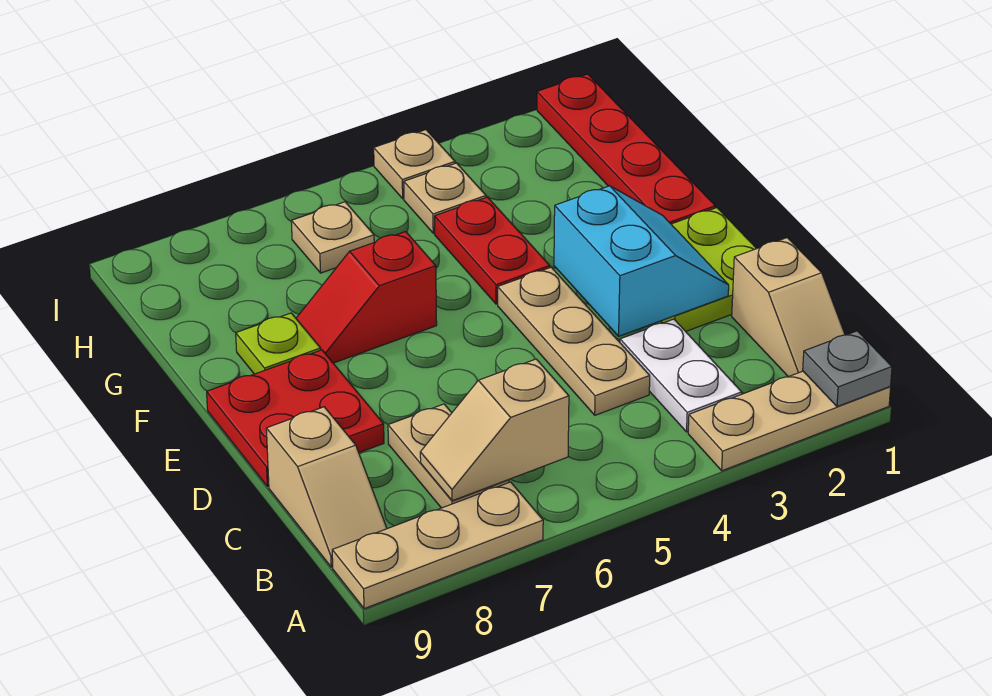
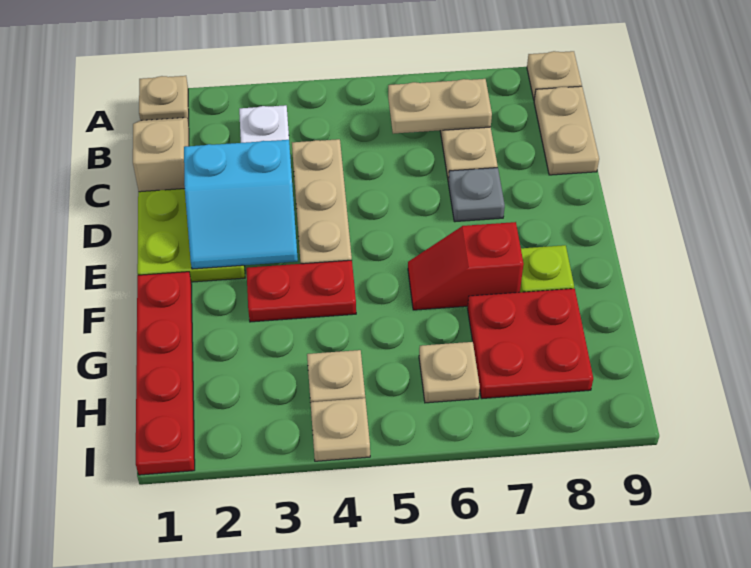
tan plate A1:A3 level 1 -> tan plate A1 level 1
grey plate A1 level 2 -> grey plate D7 level 1
tan plate A7:A9 level 1 -> tan plate A9 level 1
tan slope B6:B7 level 2 top 6 -> tan plate B6:B7 level 2
tan slope B9:C9 level 1 top C -> tan plate B9:C9 level 1
cyan slope D2:E3 level 2 top 3 -> cyan slope D2:E3 level 2 top D
red plate D8:E9 level 1 -> red plate G7:H8 level 1
red plate F4:G4 level 1 -> red plate F3:F4 level 1
red slope F6:F7 level 1 top 6 -> red slope F6:F7 level 1 top 7

